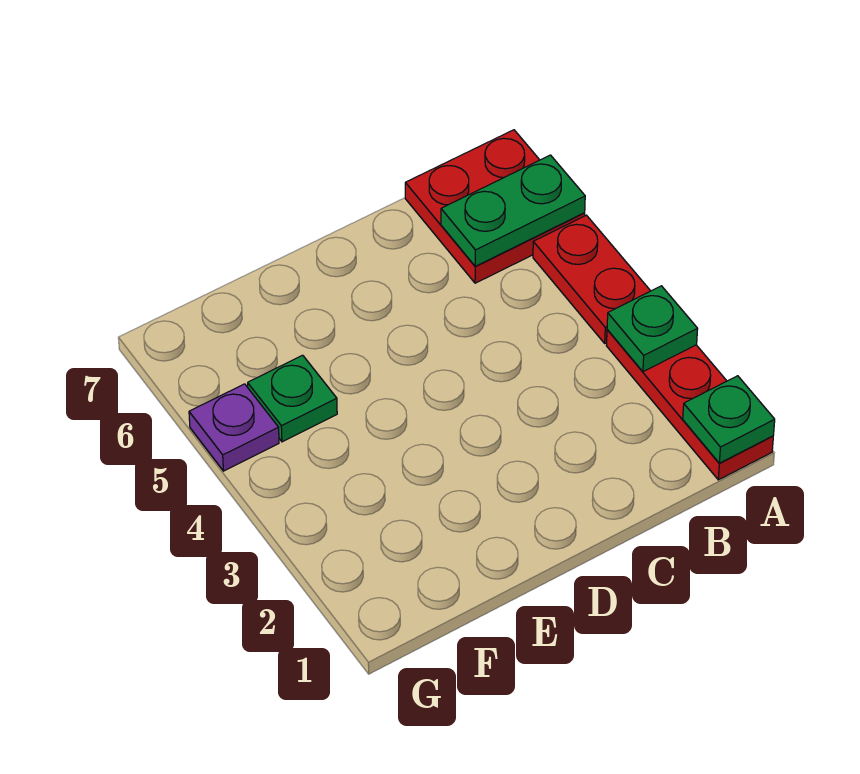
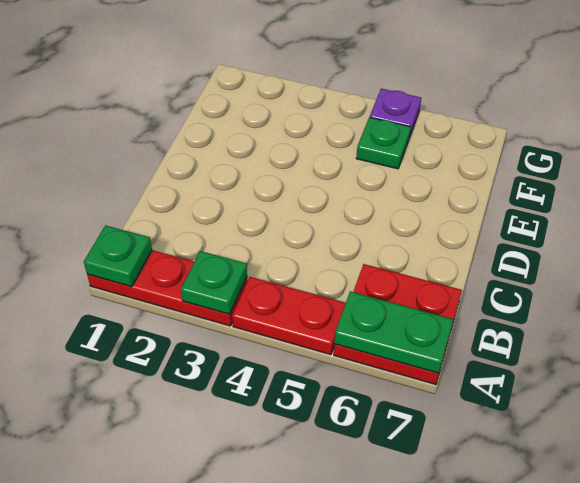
green plate A6:B6 level 2 -> green plate A6:A7 level 2

